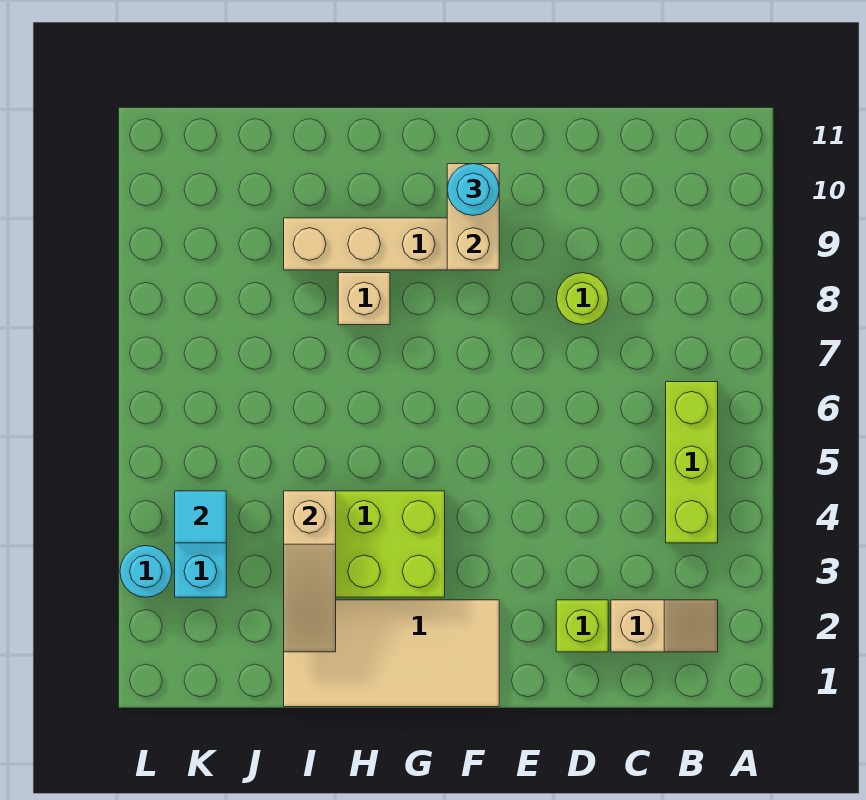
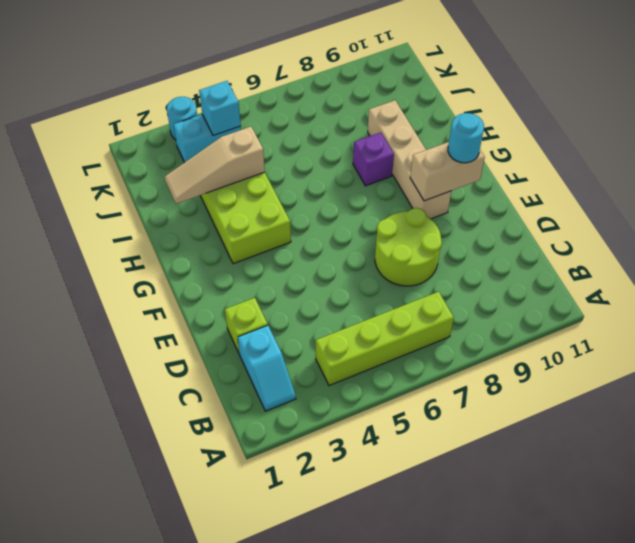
tan slope B2:C2 level 1 top C -> cyan slope B2:C2 level 1 top C
lime brick B4:B6 level 1 -> lime brick B4:B7 level 1
lime round brick D8 level 1 -> lime round brick D7:E8 level 1
tan tile F1:I2 level 1 -> none
tan brick H8 level 1 -> purple brick H8 level 1
cyan tile K4 level 2 -> cyan brick K4 level 2

